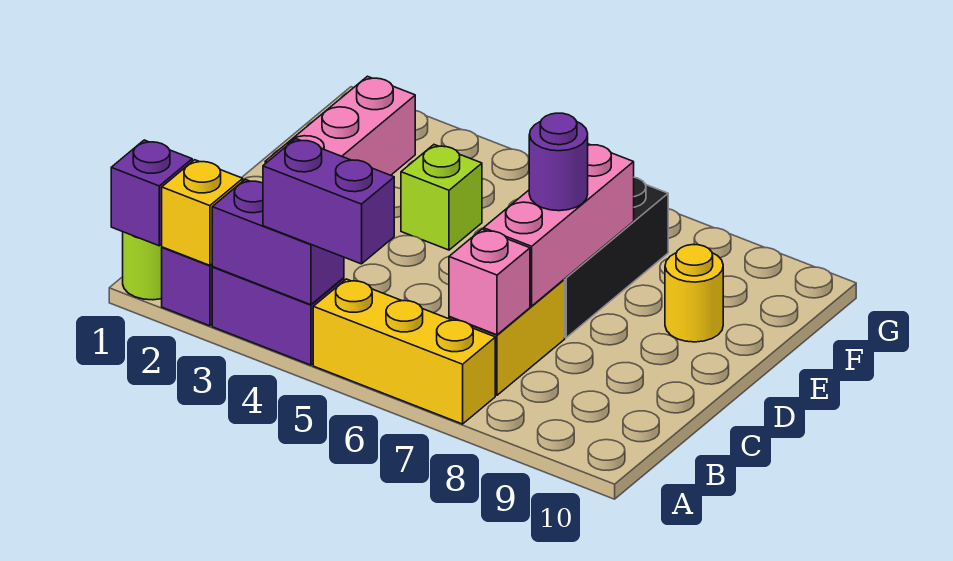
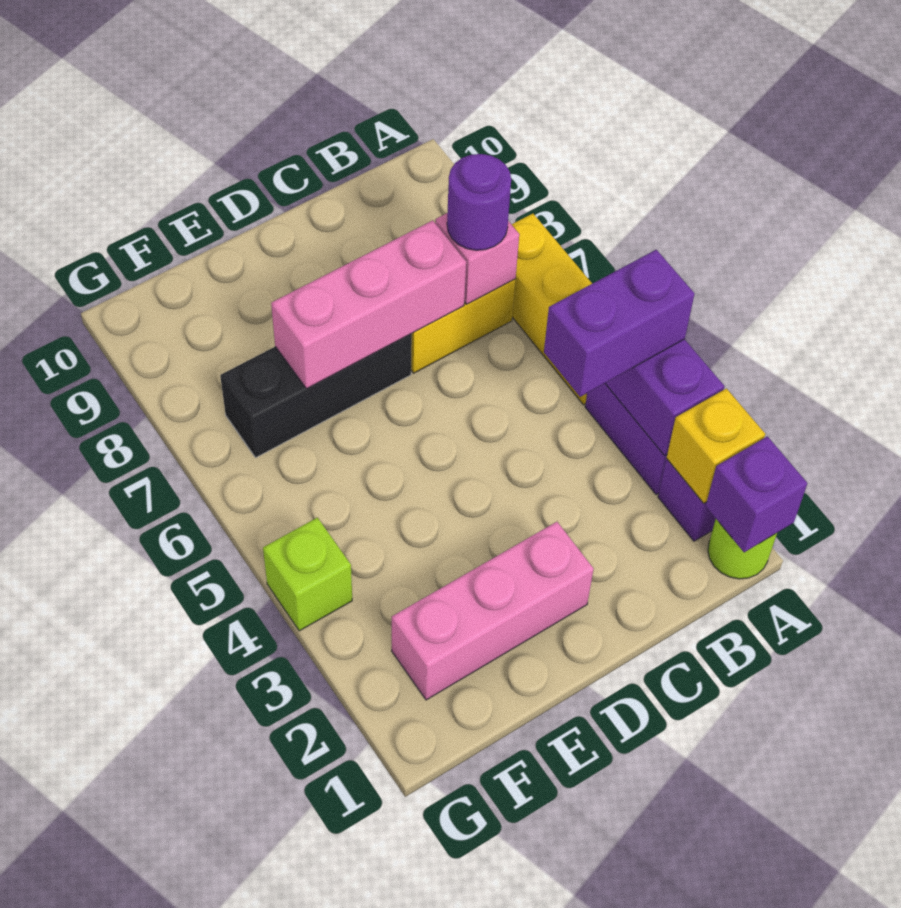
purple brick A4:A5 level 3 -> purple brick A4:B4 level 3
purple round brick D7 level 3 -> purple round brick B7 level 3
lime brick E4 level 1 -> lime brick G4 level 1
yellow round brick E9 level 1 -> none

